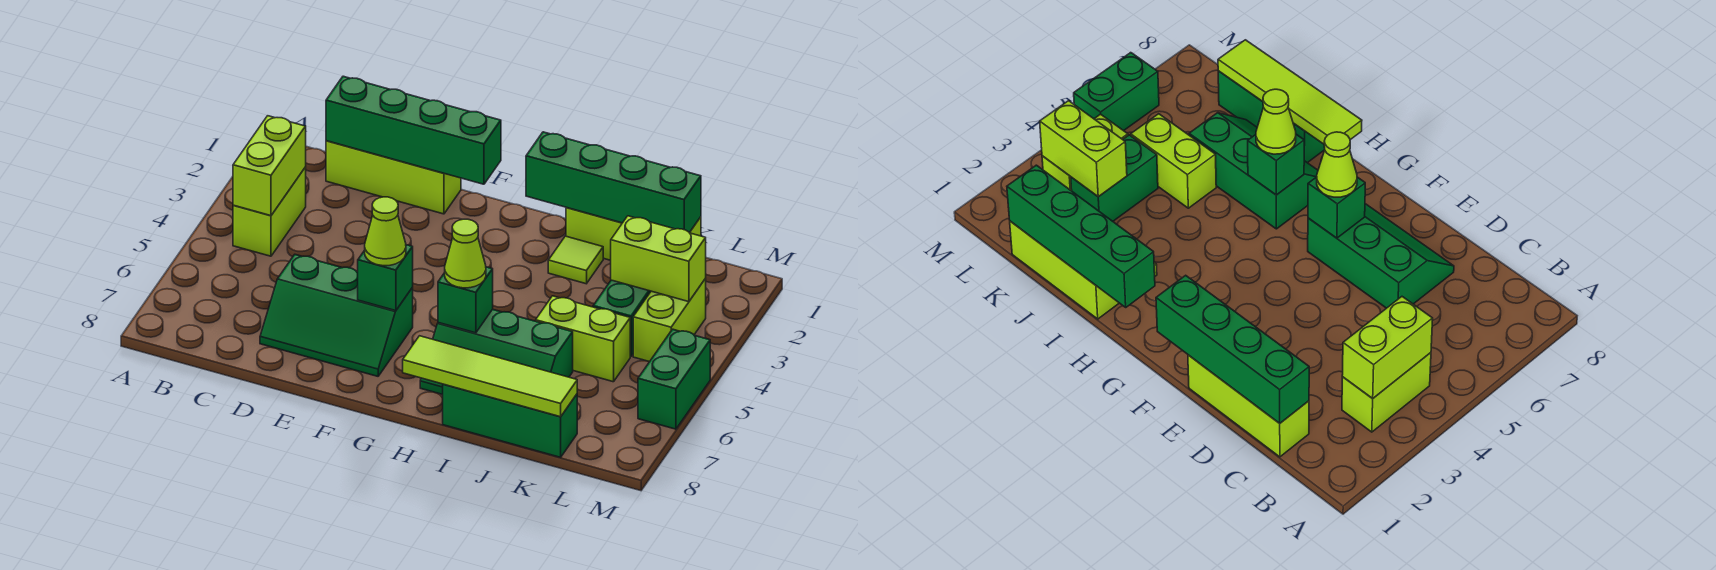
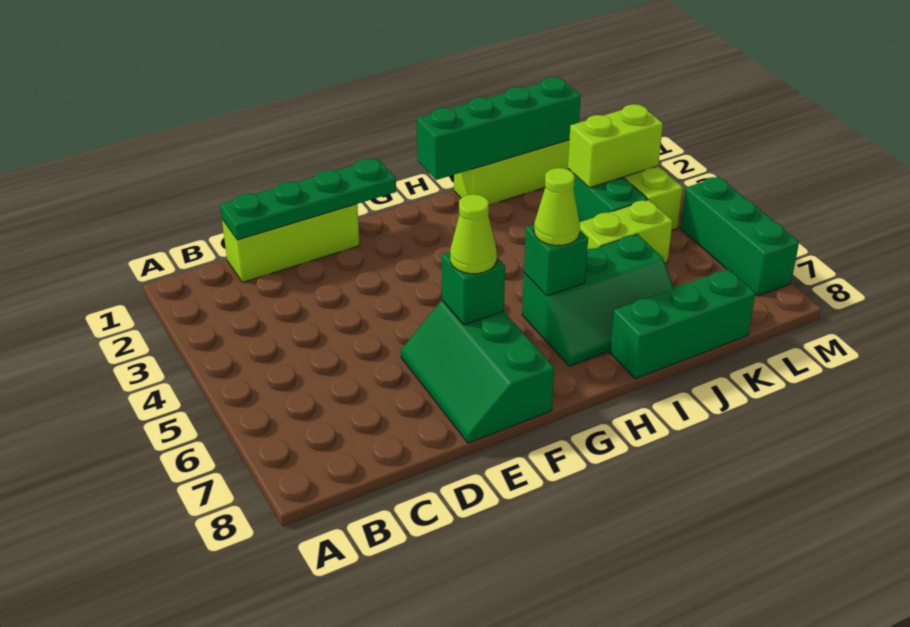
lime brick B3:B4 level 1 -> none
lime brick B3:B4 level 2 -> none
green brick C1:F1 level 2 -> green plate C1:F1 level 2
green slope D6:F7 level 1 top 6 -> green slope E6:F8 level 1 top F
lime tile H8:K8 level 2 -> none
lime tile I2 level 1 -> none
green brick M5:M6 level 1 -> green brick M5:M7 level 1

